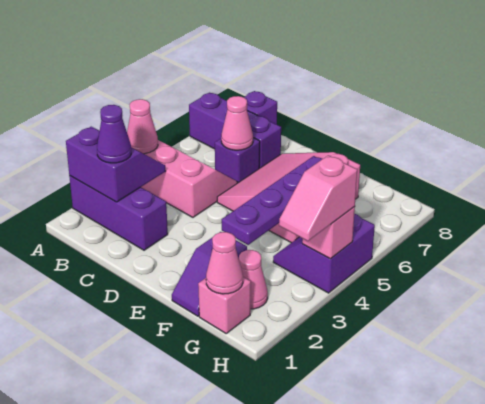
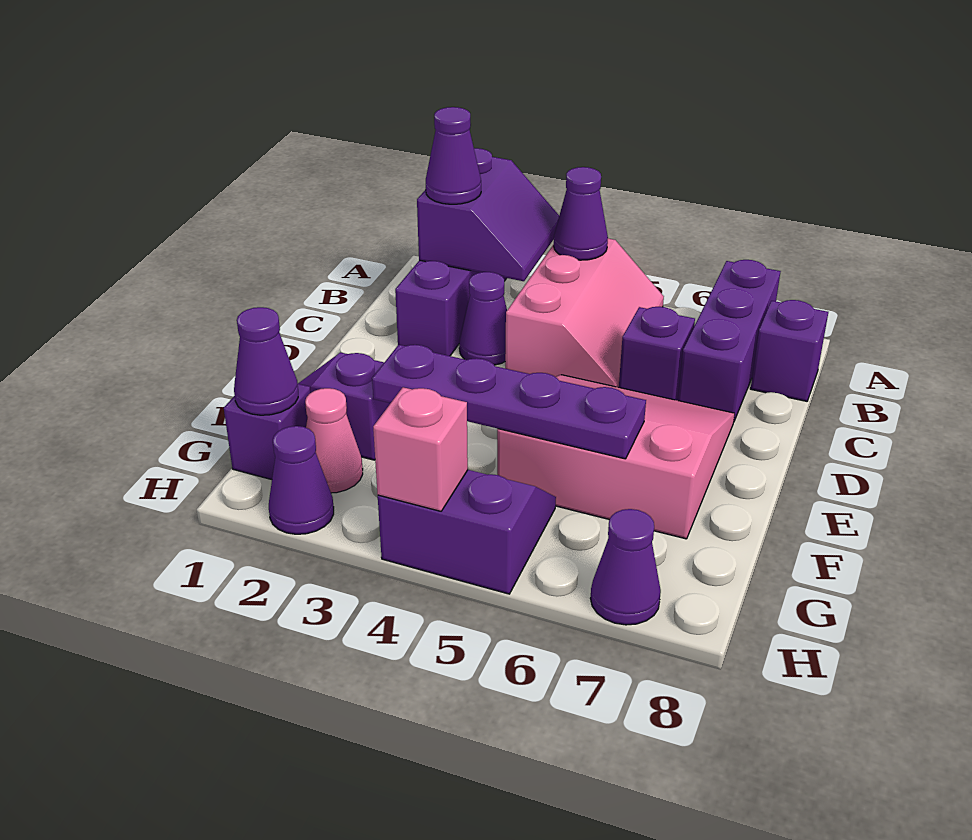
pink cone A4 level 2 -> purple cone A4 level 2
none -> purple cone C3 level 1
pink cone C6 level 2 -> none
pink brick G1 level 1 -> purple brick G1 level 1
pink cone G1 level 2 -> purple cone G1 level 2
none -> purple cone H2 level 1
pink slope H3:H4 level 3 top 4 -> none
none -> purple cone H7 level 1

